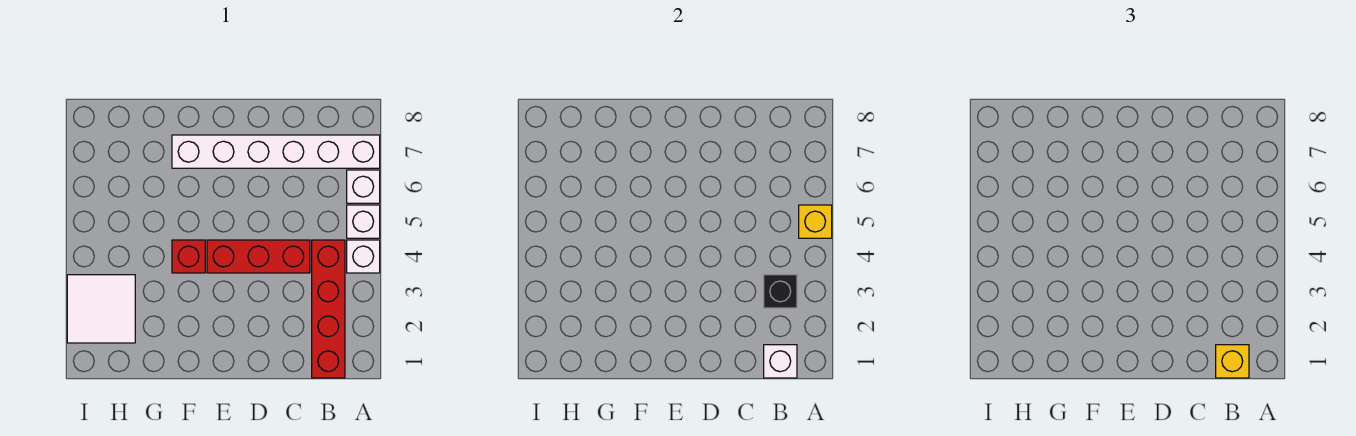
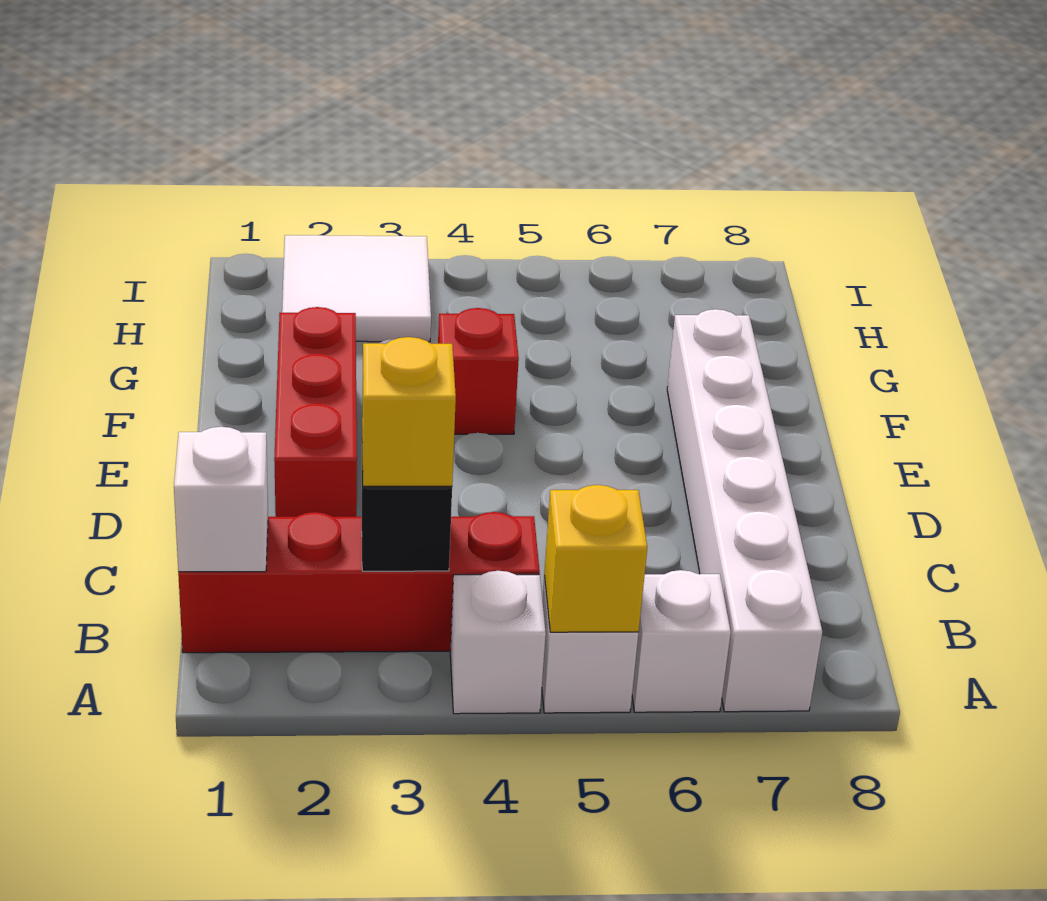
yellow brick B1 level 3 -> yellow brick B3 level 3
red brick C4:E4 level 1 -> red brick D2:F2 level 1

